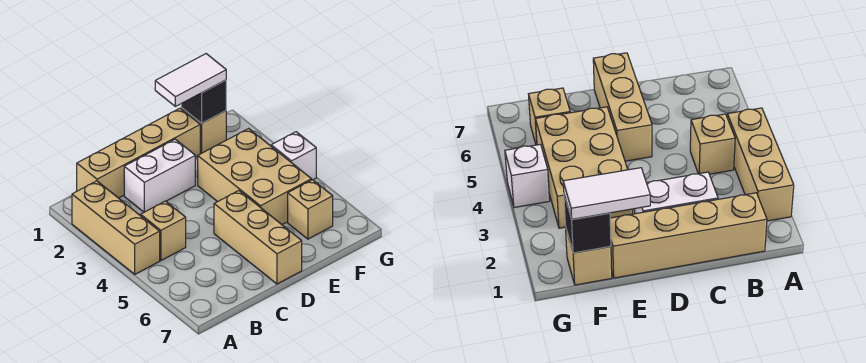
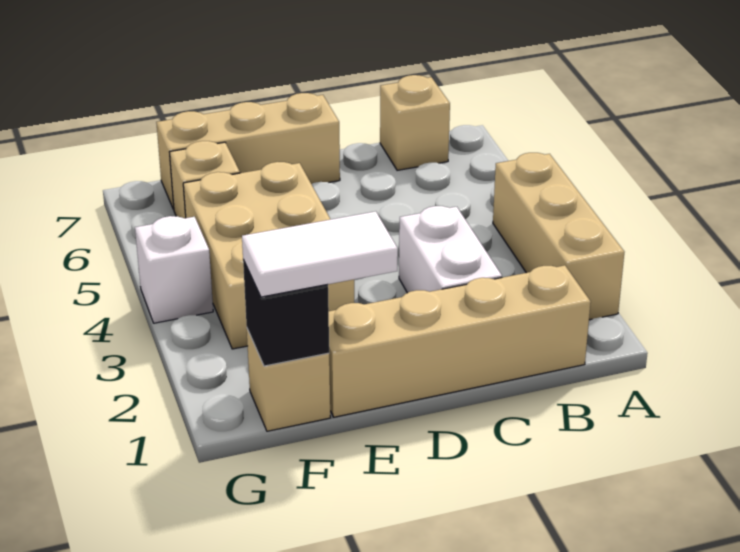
tan brick B4 level 1 -> tan brick B7 level 1
white brick C2:D2 level 1 -> white brick C2:C3 level 1
tan brick D5:D7 level 1 -> tan brick D7:F7 level 1

